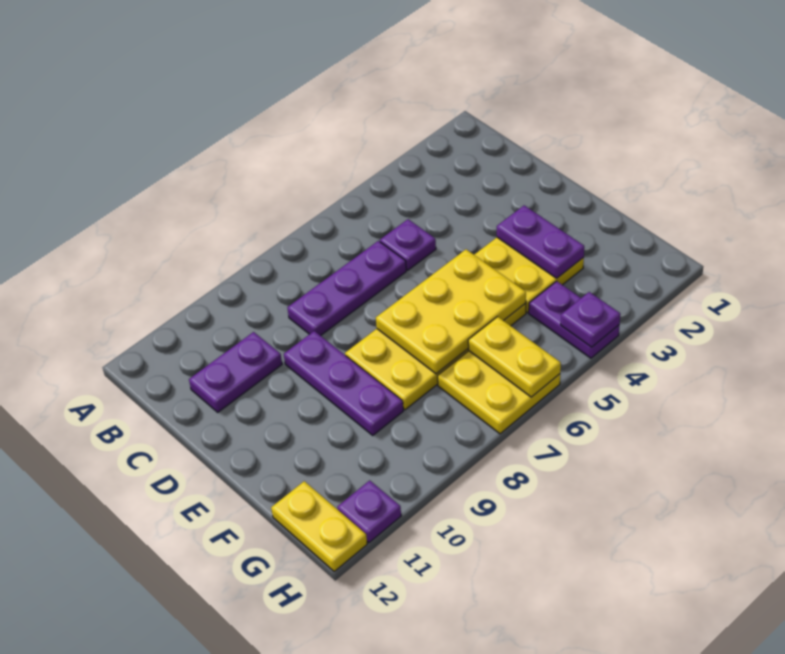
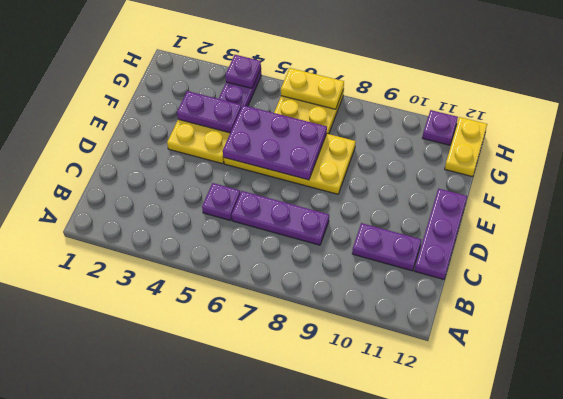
purple plate D9:F9 level 1 -> purple plate C12:E12 level 1
purple plate E3:F3 level 2 -> purple plate F3:F4 level 2
yellow plate E5:F7 level 2 -> purple plate E5:F7 level 2
yellow plate G6:H6 level 2 -> yellow plate H6:H7 level 2

